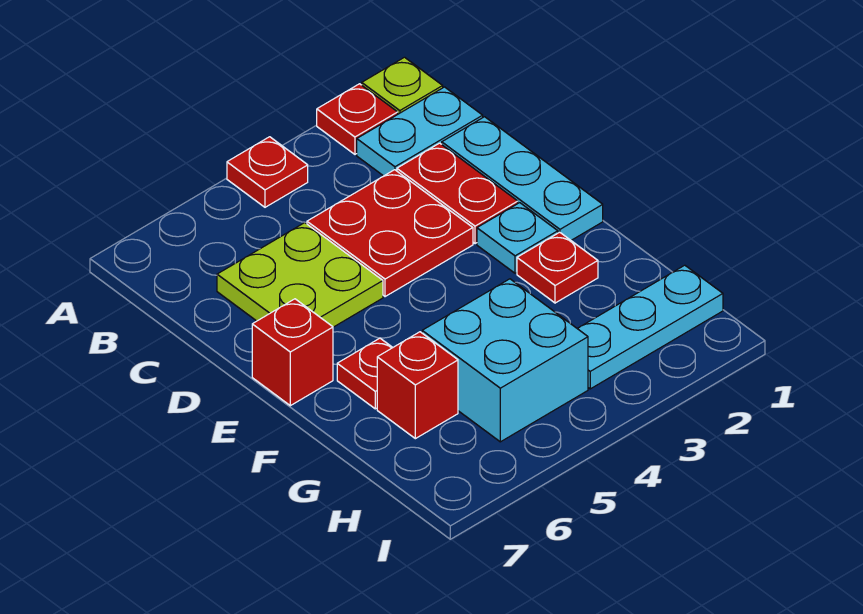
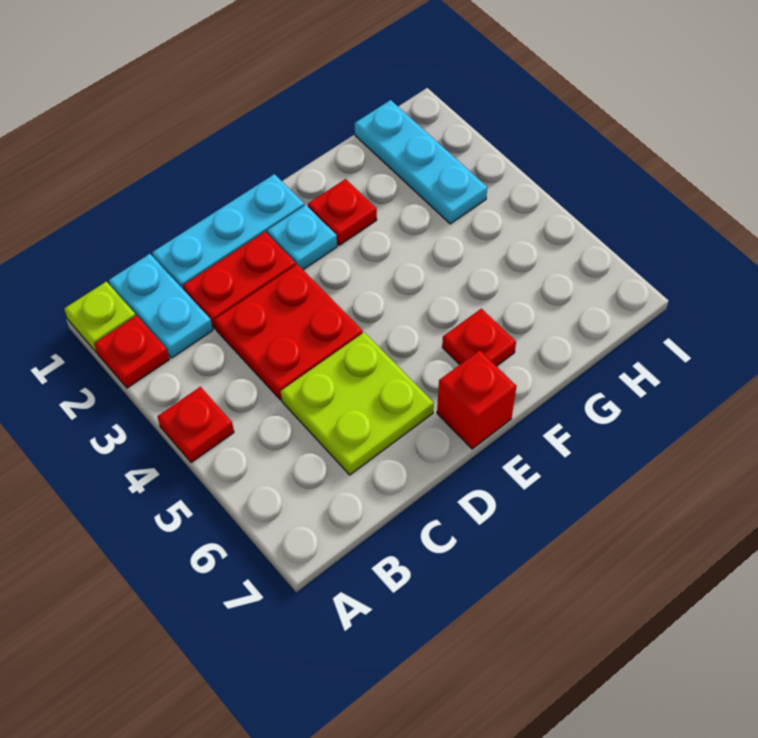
cyan brick G4:H5 level 1 -> none
red brick G6 level 1 -> none

